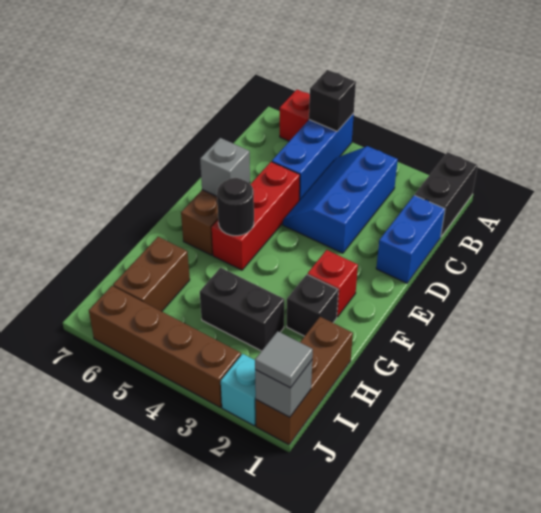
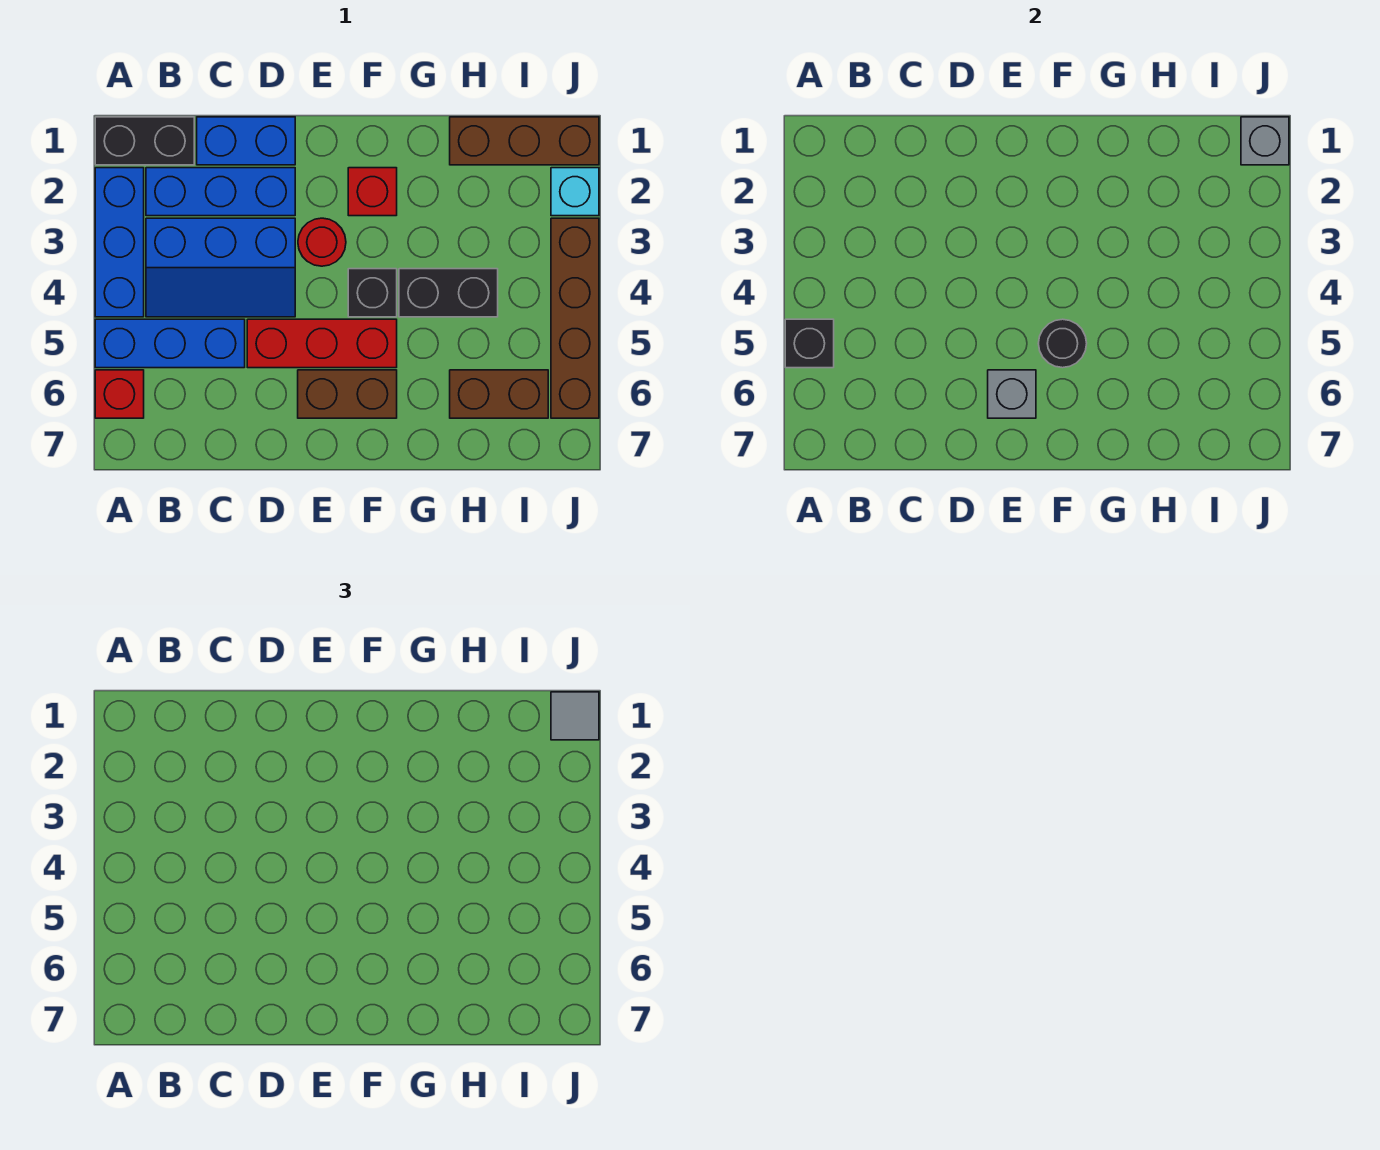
none -> blue brick A2:A4 level 1
none -> blue brick B2:D2 level 1
none -> red round brick E3 level 1
black brick G2 level 1 -> black brick F4 level 1
black brick H3:H4 level 1 -> black brick G4:H4 level 1

